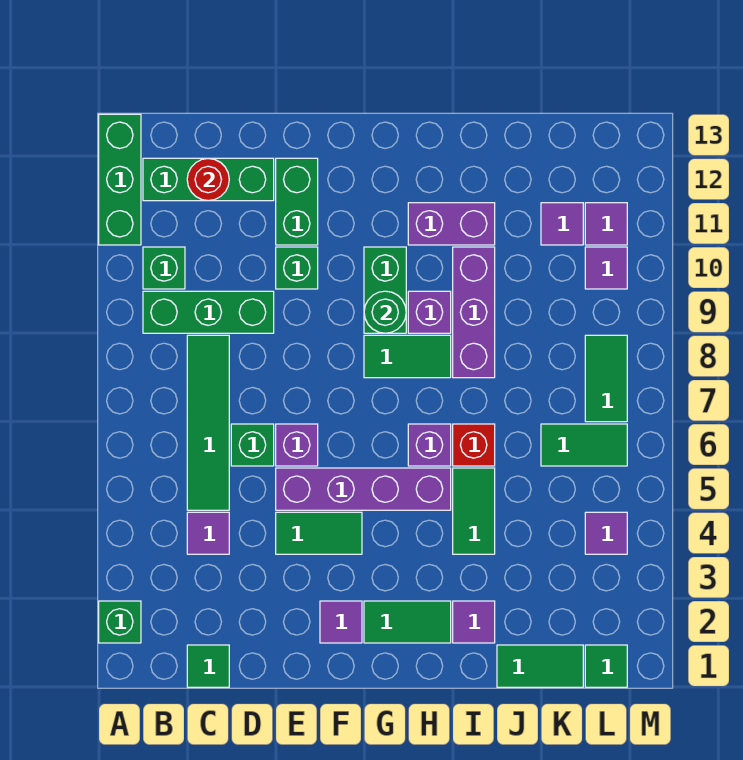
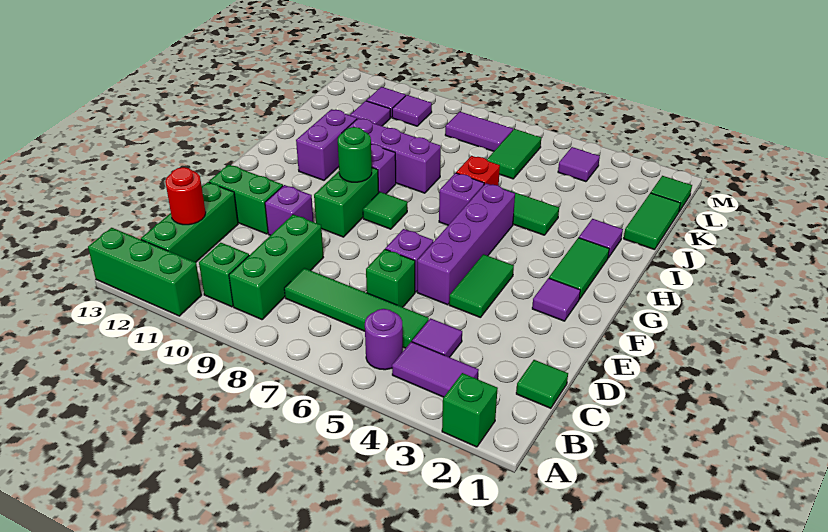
none -> purple tile B3:B4 level 1
none -> purple round brick B5 level 1
green brick E10 level 1 -> purple brick E10 level 1
green tile G8:H8 level 1 -> green tile G8 level 1
green brick G9:G10 level 1 -> green brick F9:G9 level 1
green tile L7:L8 level 1 -> purple tile L7:L8 level 1

